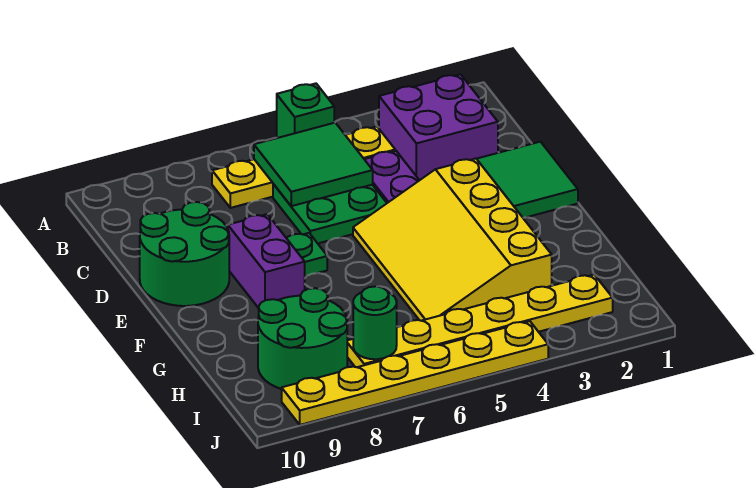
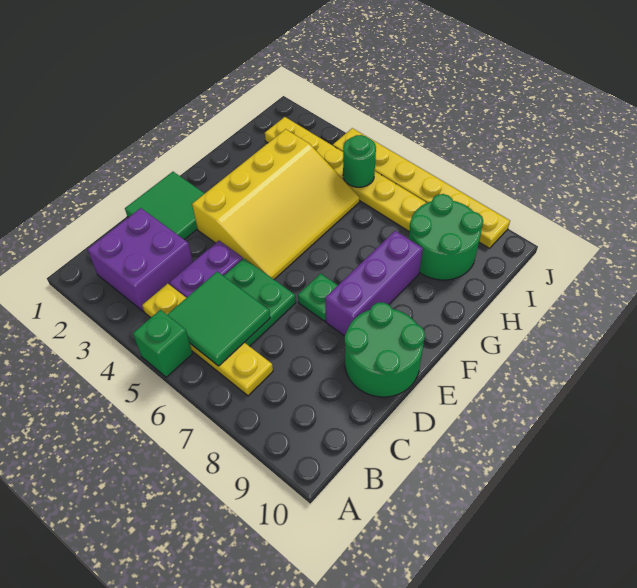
purple brick E8:F8 level 1 -> purple brick E8:G8 level 1
green round brick I7 level 2 -> green round brick I5 level 2

